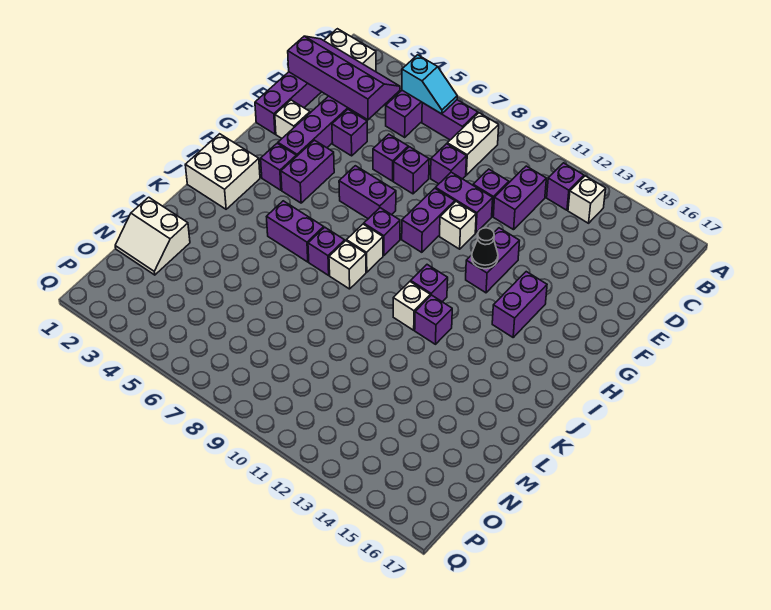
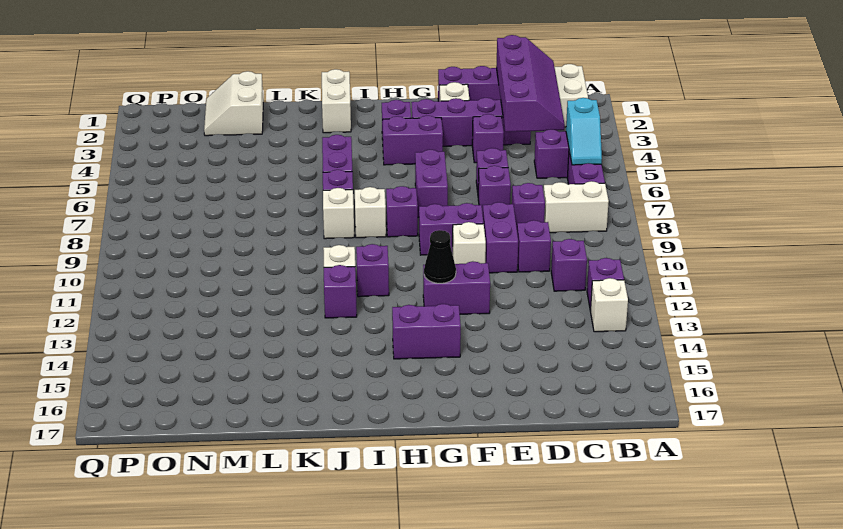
purple brick C11:D11 level 1 -> purple brick C11 level 1
white brick I1:J2 level 1 -> white brick J1:J2 level 1

